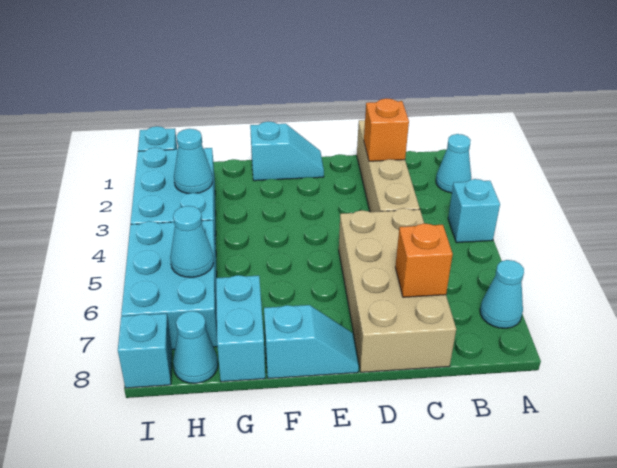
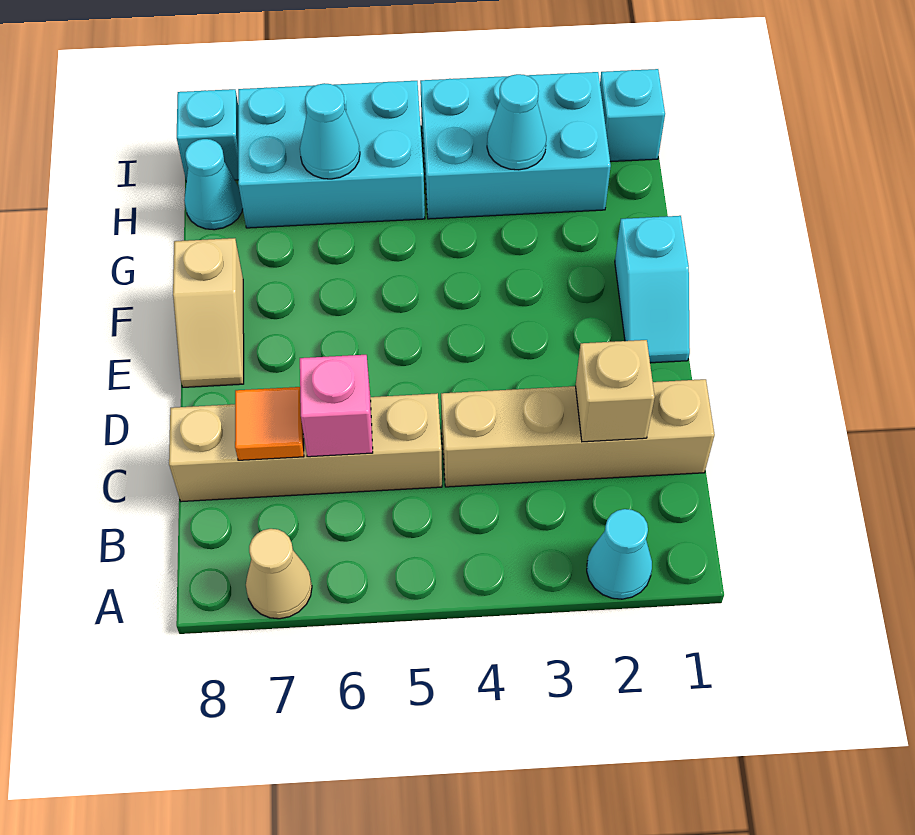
cyan brick A4 level 1 -> none
cyan cone A7 level 1 -> tan cone A7 level 1
orange brick C2 level 2 -> tan brick C2 level 2
tan brick C5:D8 level 1 -> tan brick C5:C8 level 1
none -> pink brick C6 level 2
orange brick C7 level 2 -> orange tile C7 level 2
cyan slope E8:F8 level 1 top F -> tan slope E8:F8 level 1 top F
cyan brick G7:G8 level 1 -> none

